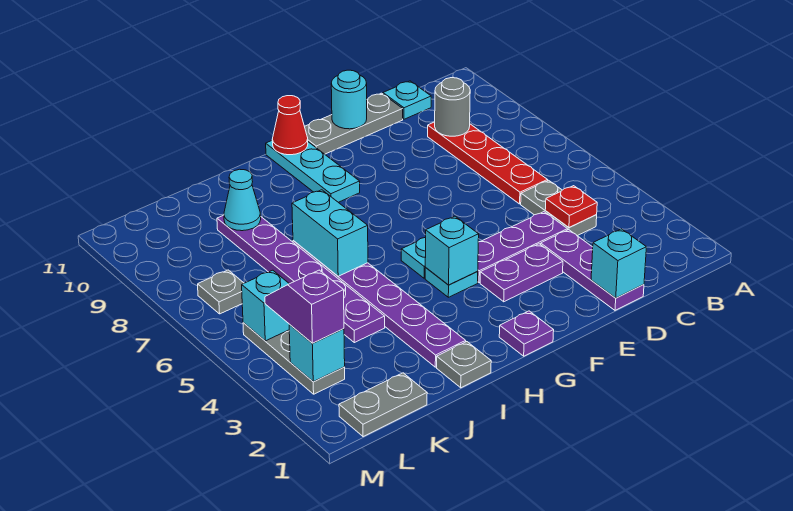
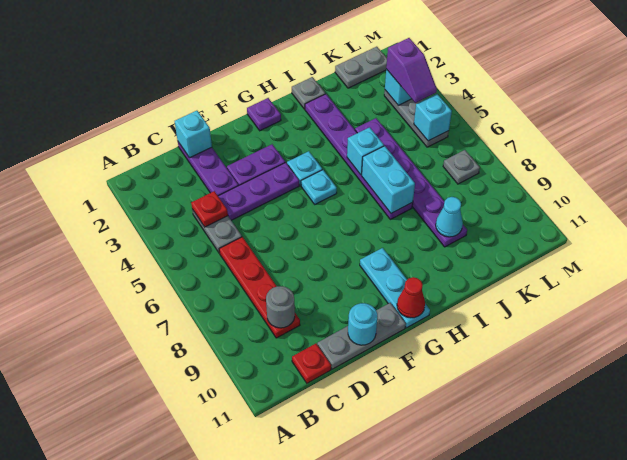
cyan plate C11 level 1 -> red plate C11 level 1
cyan brick G4 level 2 -> cyan brick I5 level 2

